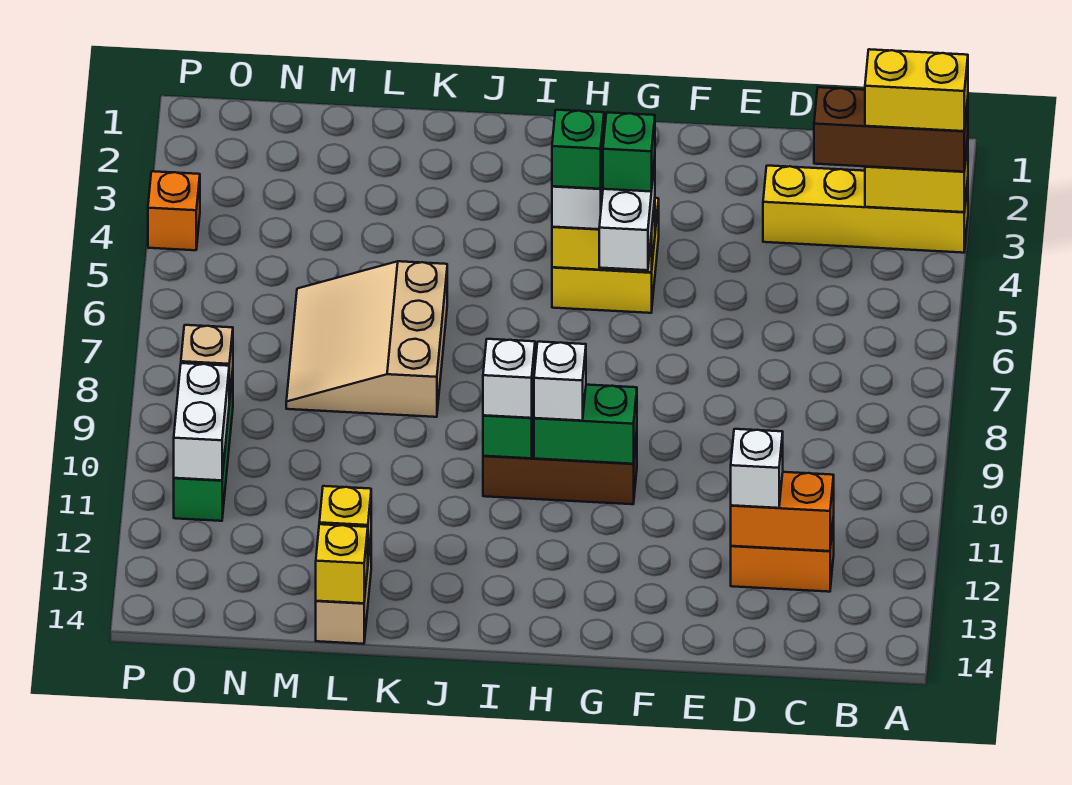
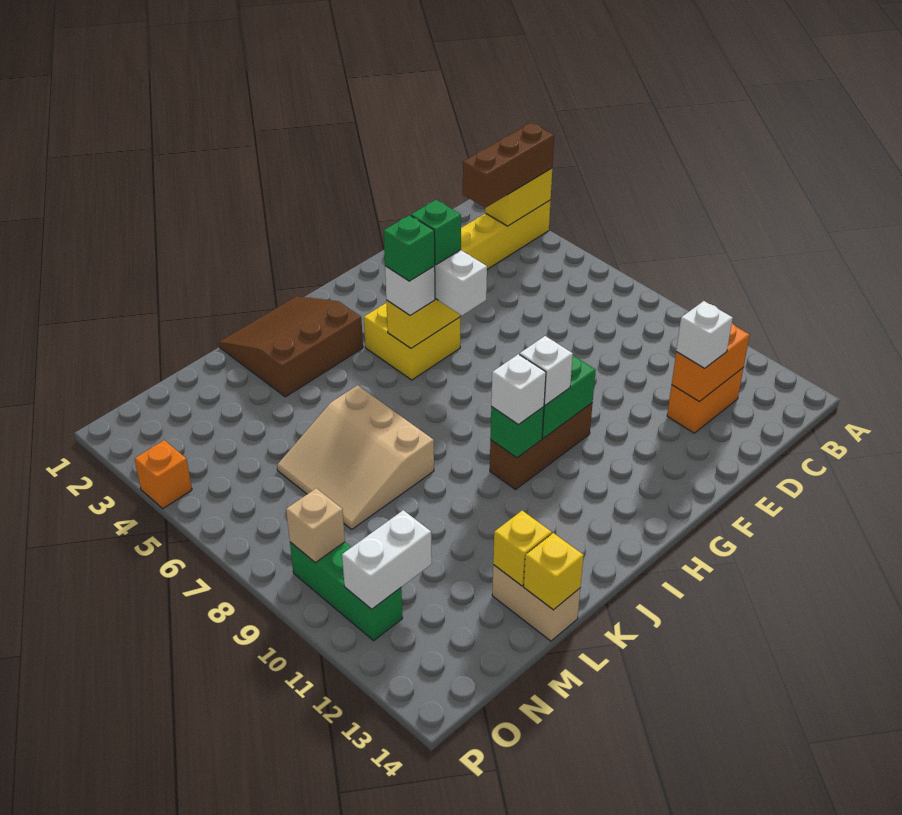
yellow brick A3:B3 level 4 -> none
none -> brown slope I1:K3 level 1 top 3
white brick O10:O11 level 2 -> white brick N11:O11 level 2

